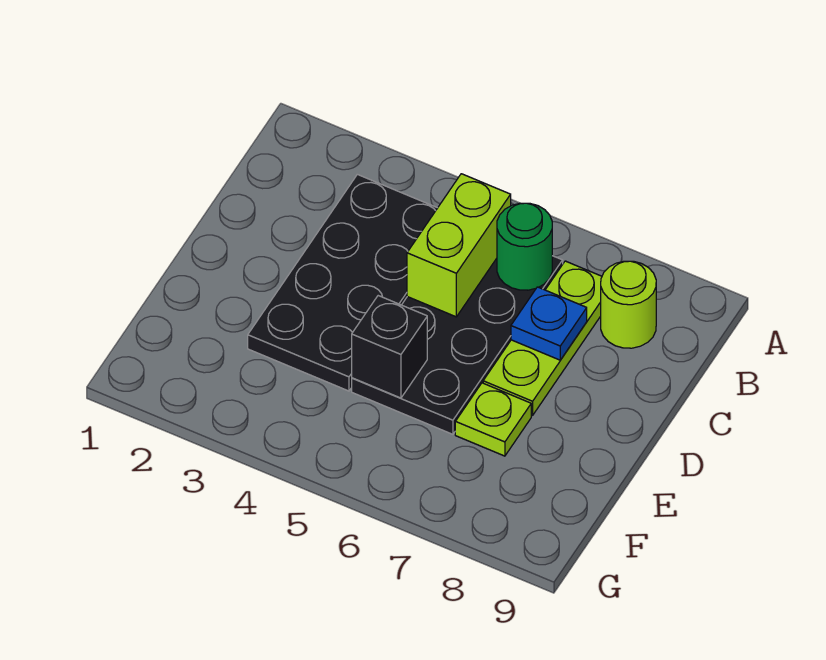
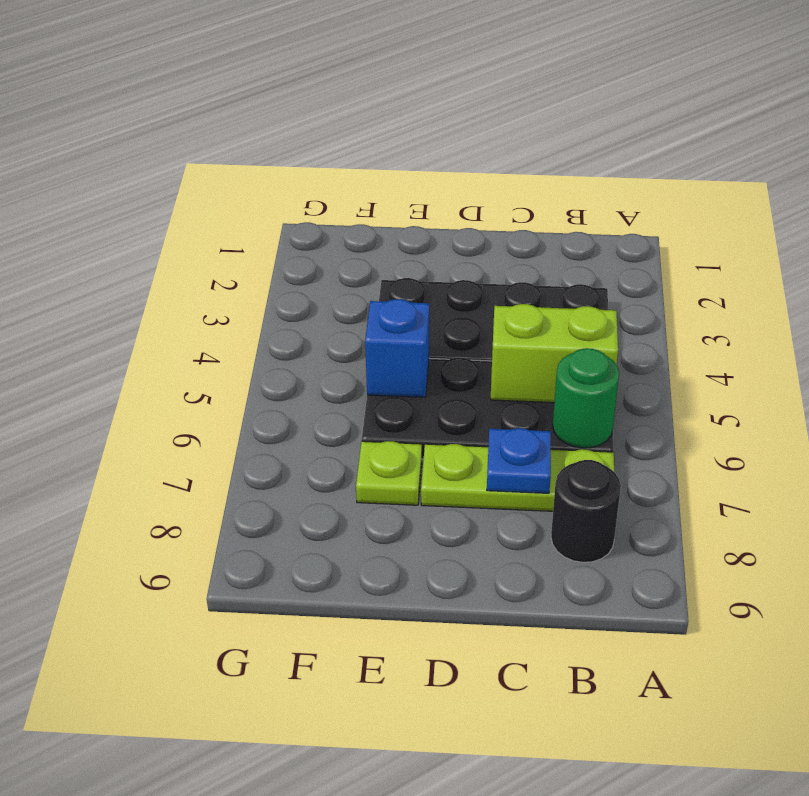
lime round brick B8 level 1 -> black round brick B8 level 1
black brick E5 level 2 -> blue brick E5 level 2

